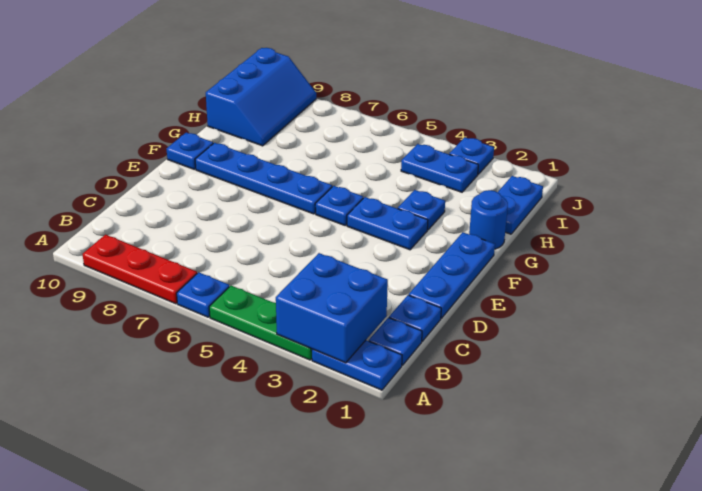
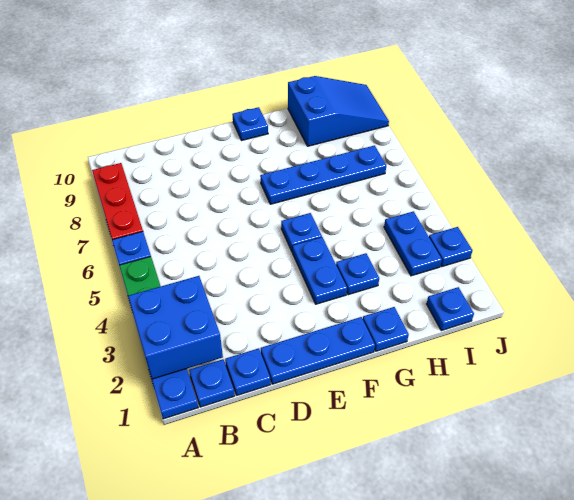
blue plate F6:F9 level 1 -> blue plate F7:I7 level 1
blue round brick G1 level 1 -> blue plate G1 level 1
blue plate H1:I1 level 1 -> blue plate I1 level 1
blue slope H9:J10 level 1 top 10 -> blue slope H9:J10 level 1 top H

